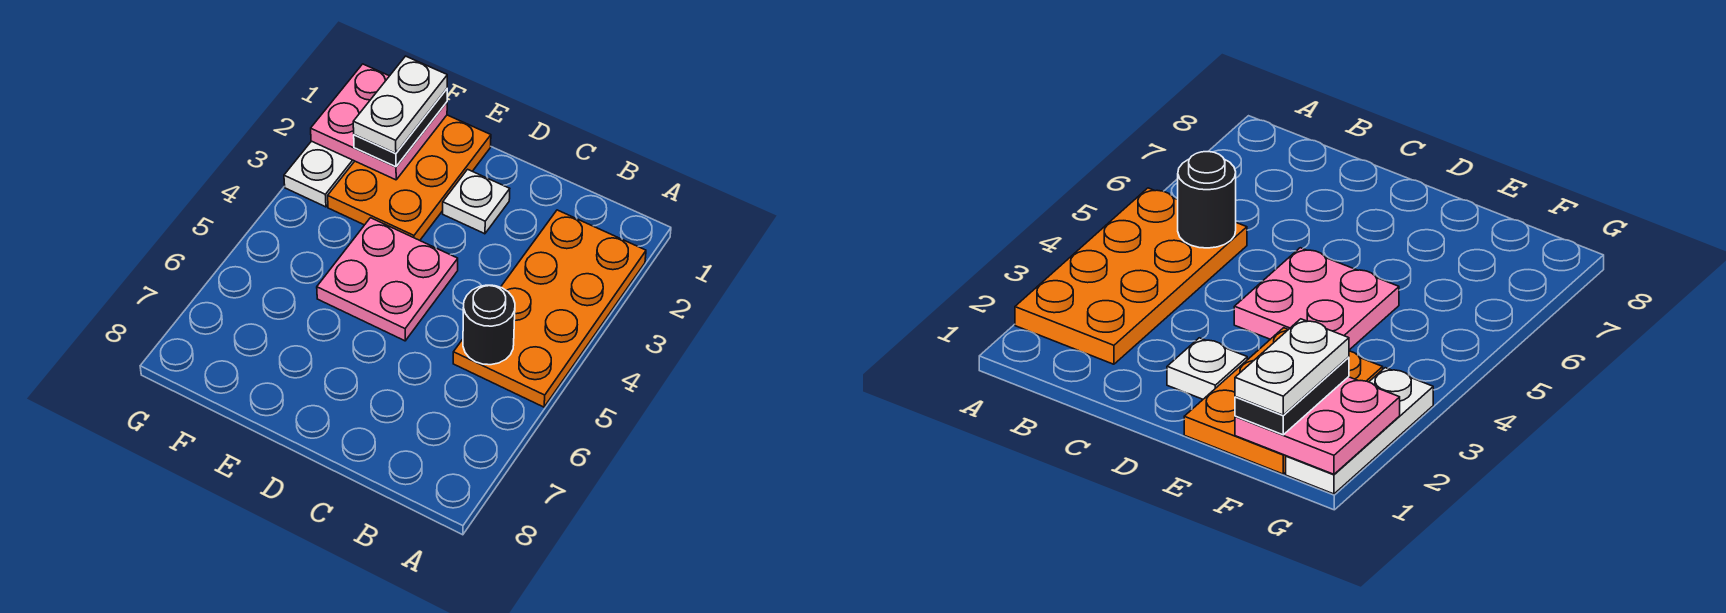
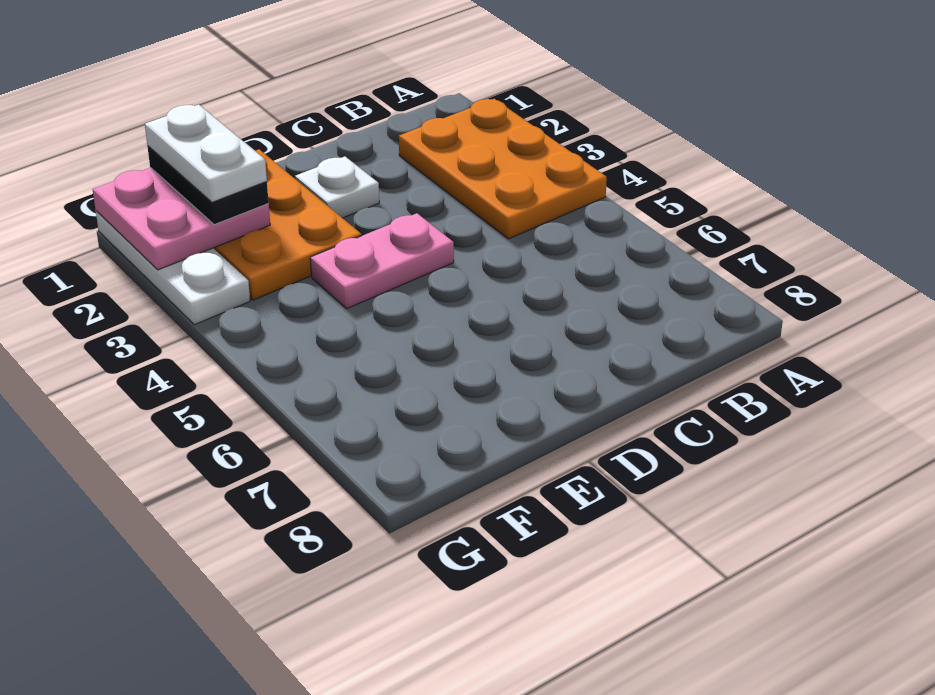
orange plate A2:B5 level 1 -> orange plate A2:B4 level 1
black round brick B5 level 2 -> none
pink plate D4:E5 level 1 -> pink plate D4:E4 level 1

